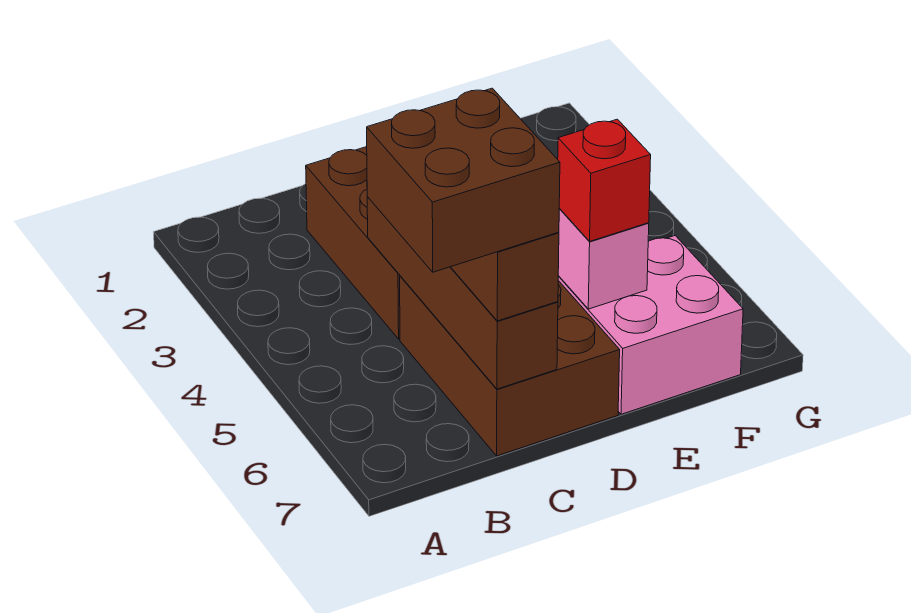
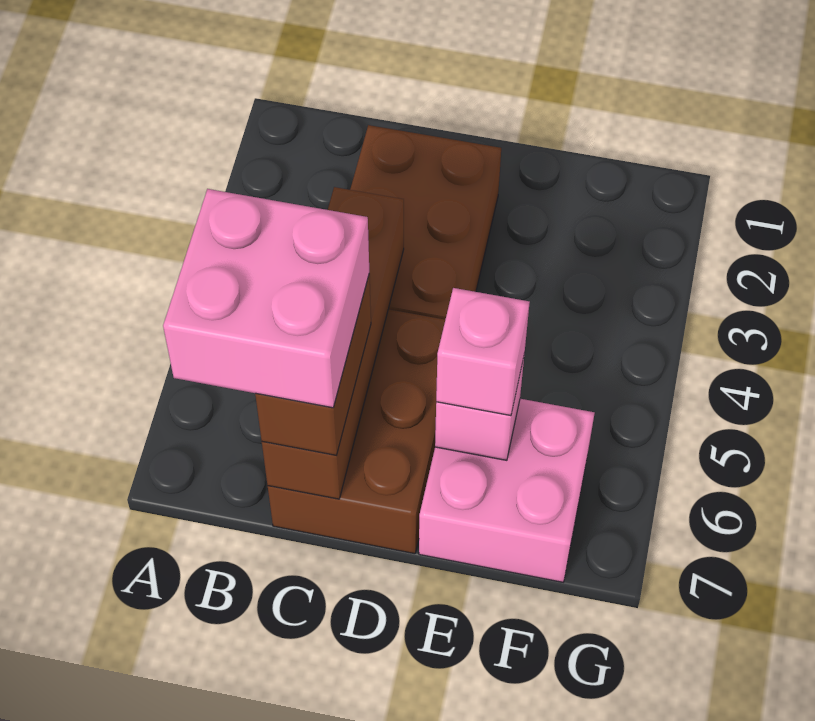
brown brick B6:C7 level 4 -> pink brick B6:C7 level 4
red brick E6 level 3 -> pink brick E6 level 3

